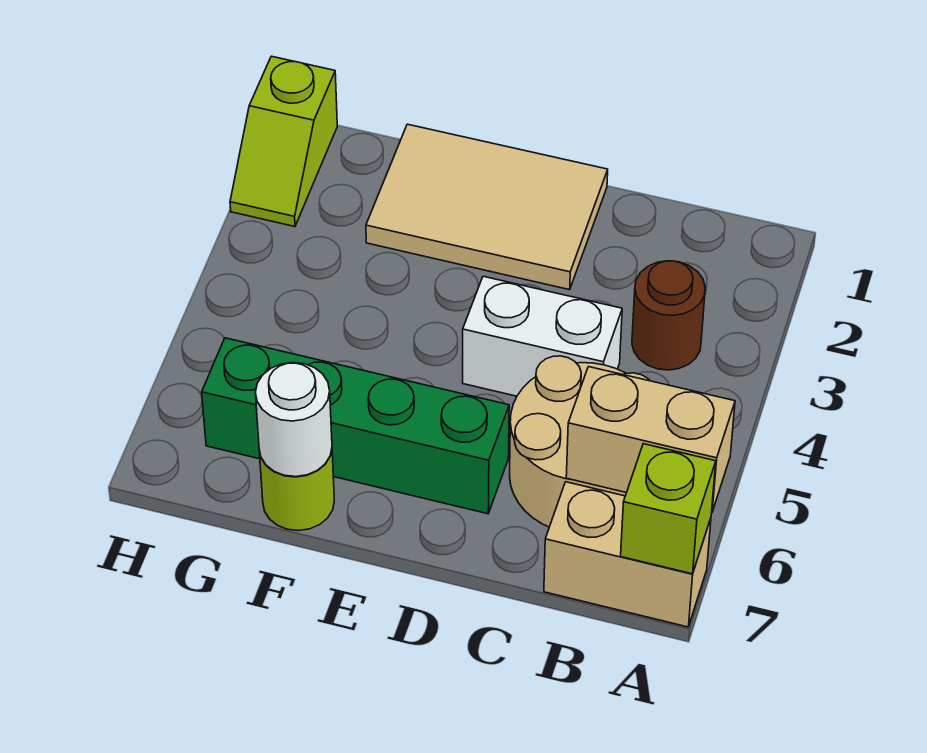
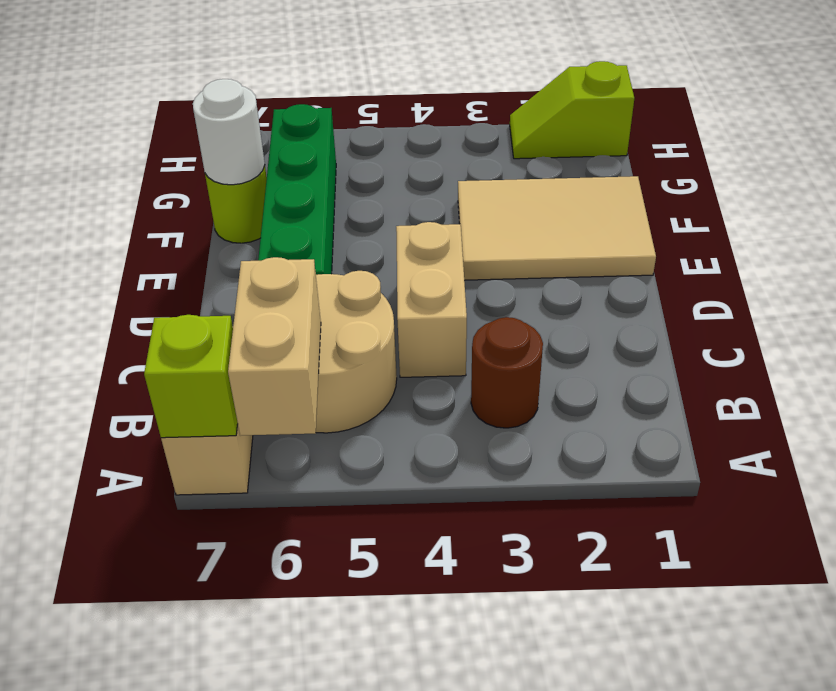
white brick C4:D4 level 1 -> tan brick C4:D4 level 1
tan tile D1:F2 level 1 -> tan tile E1:F3 level 1

